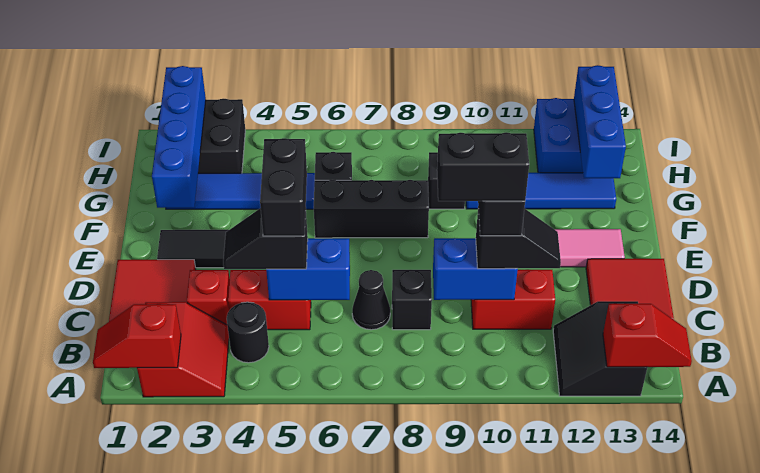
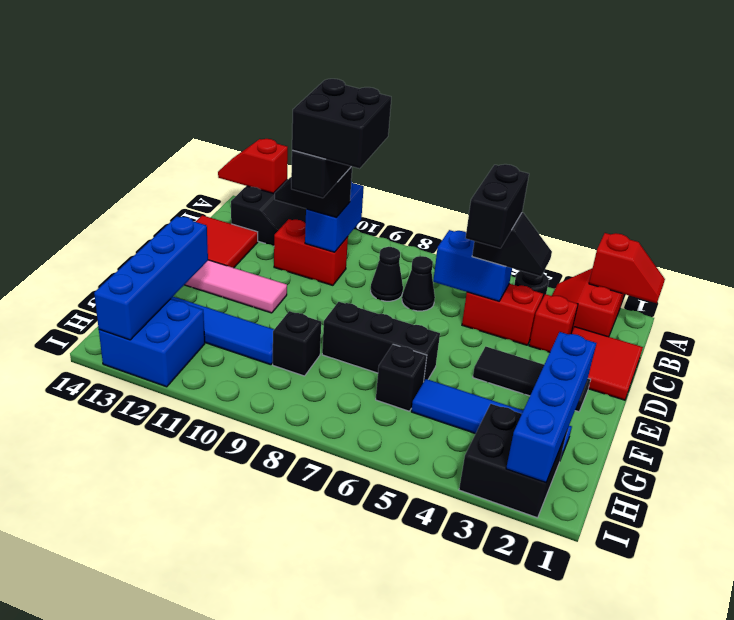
black brick C8 level 1 -> black cone C8 level 1
blue brick C9:C10 level 2 -> blue brick B10:C10 level 2
black brick C9:C10 level 5 -> black brick C9:D10 level 5
blue brick G13:I13 level 2 -> blue brick F13:I13 level 2

